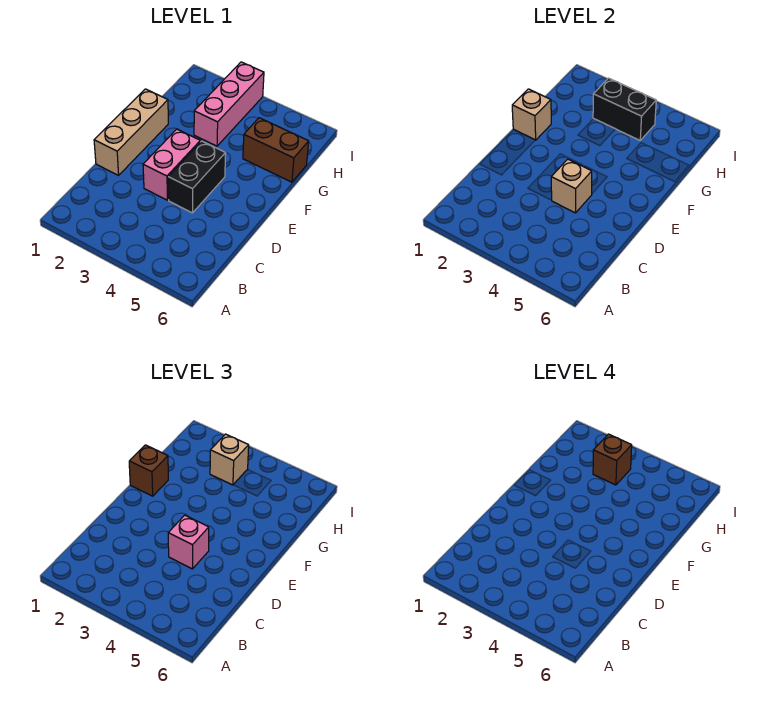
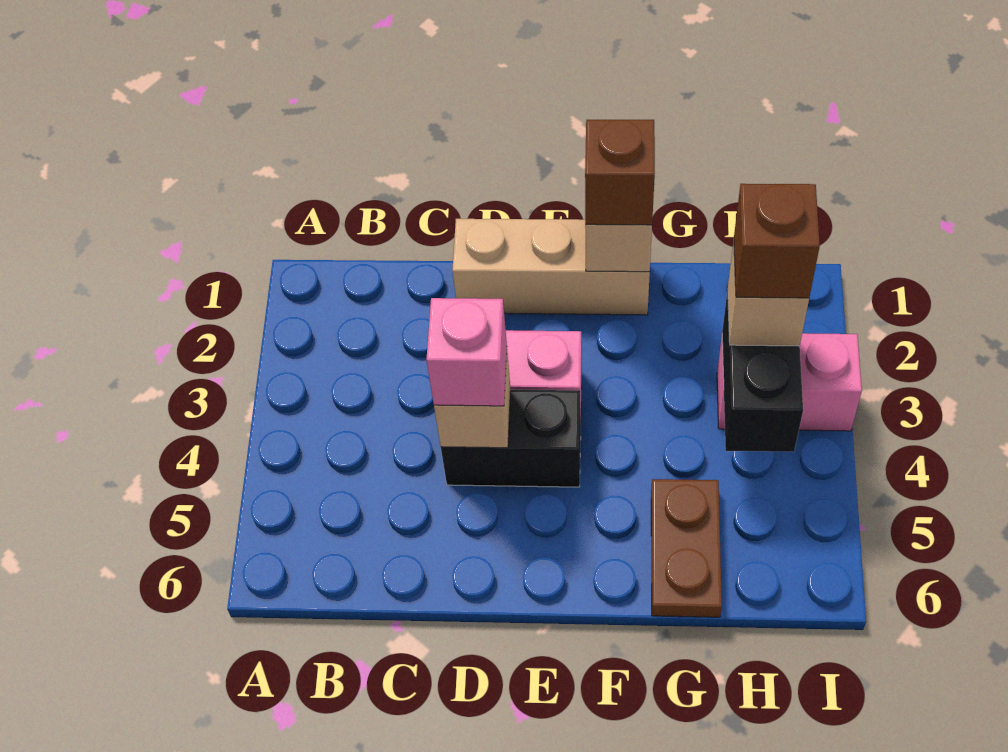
pink brick G3:I3 level 1 -> pink brick H3:I3 level 1
brown brick G5:G6 level 1 -> brown plate G5:G6 level 1

